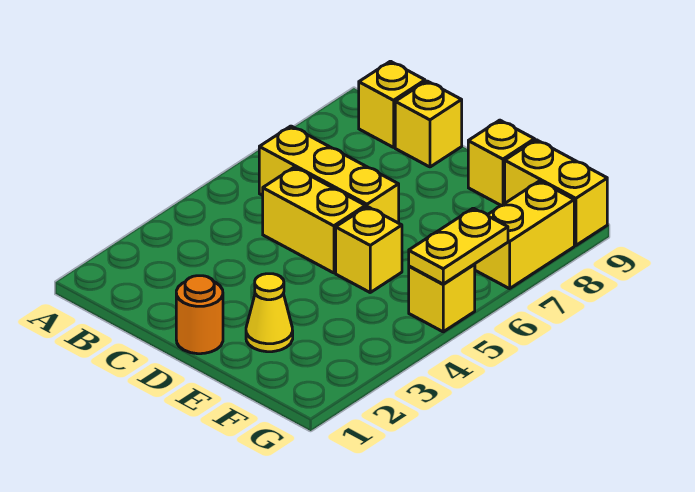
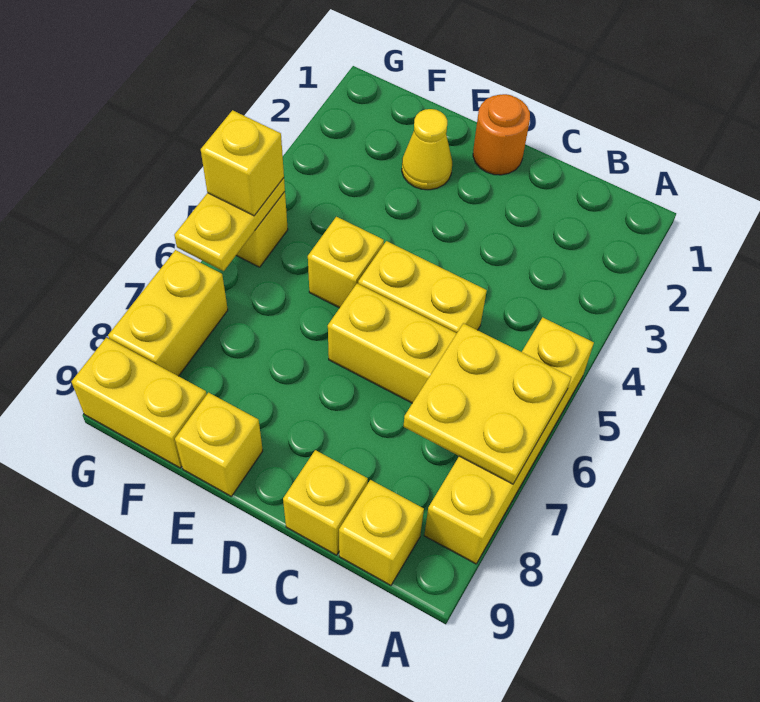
none -> yellow brick A5:A8 level 1
none -> yellow plate A6:B7 level 2
none -> yellow brick G5 level 3

